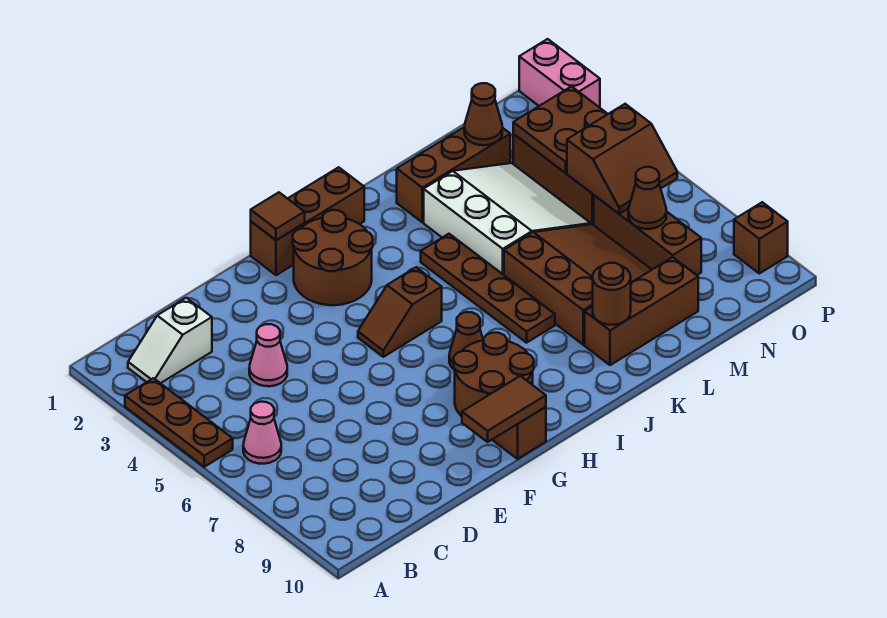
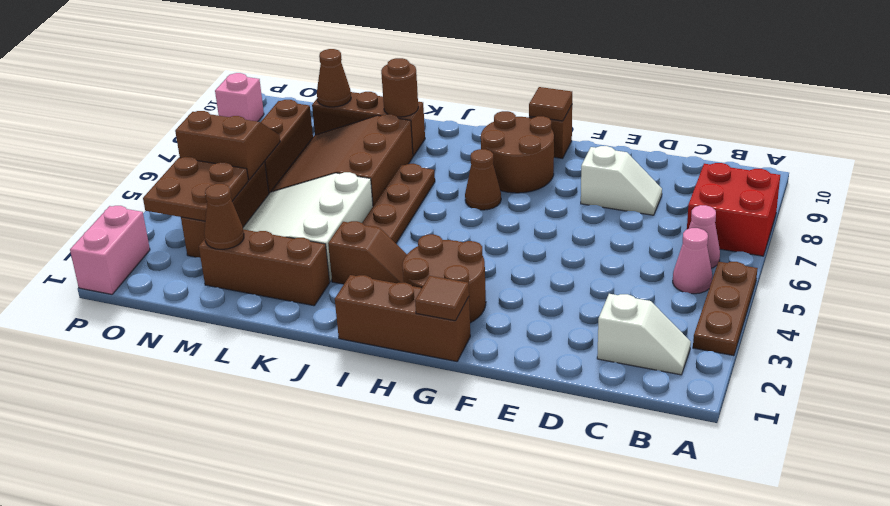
none -> red brick A7:B8 level 1
pink cone D4 level 1 -> pink cone B5 level 1
none -> white slope D8:E8 level 1 top E
brown tile F10:G10 level 2 -> brown tile G10 level 2
brown slope G5:H5 level 1 top H -> brown slope I3:J3 level 1 top J
brown cone N7 level 2 -> brown cone M9 level 2
brown brick P9 level 1 -> pink brick P9 level 1

